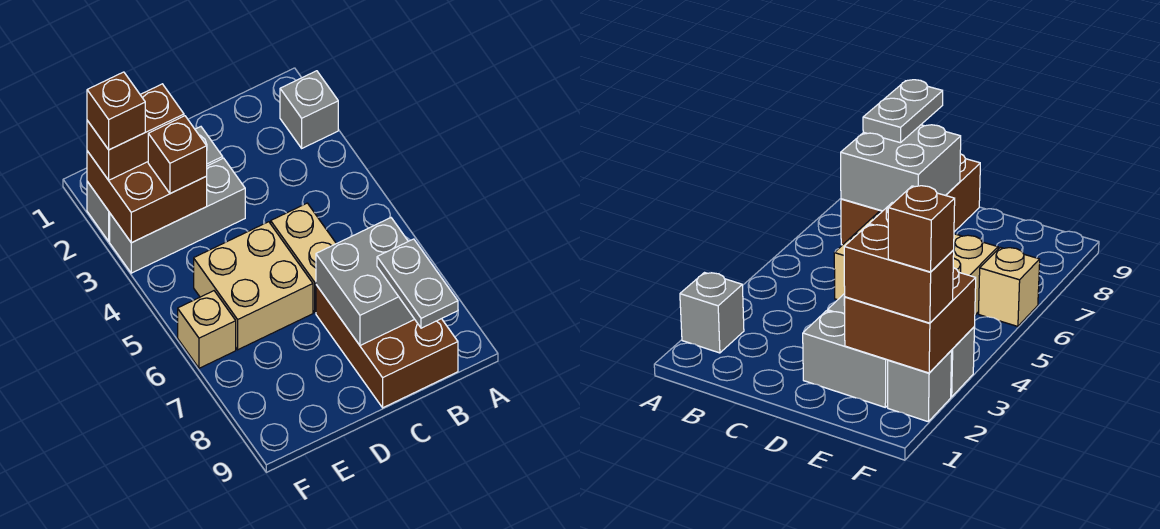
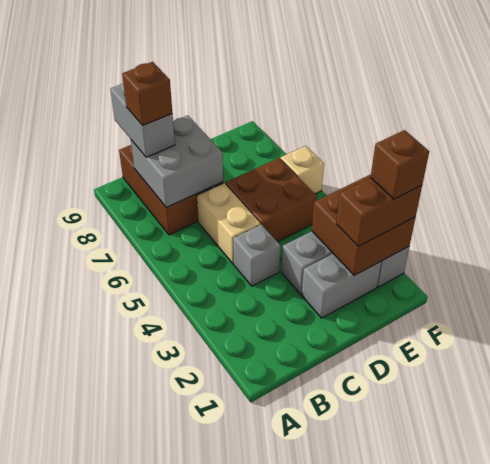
grey brick A2 level 1 -> grey brick C4 level 1
grey plate B8:B9 level 3 -> grey brick B8:B9 level 3
tan brick D5:E6 level 1 -> brown brick D5:E6 level 1
brown brick E3 level 3 -> brown brick B8 level 4

